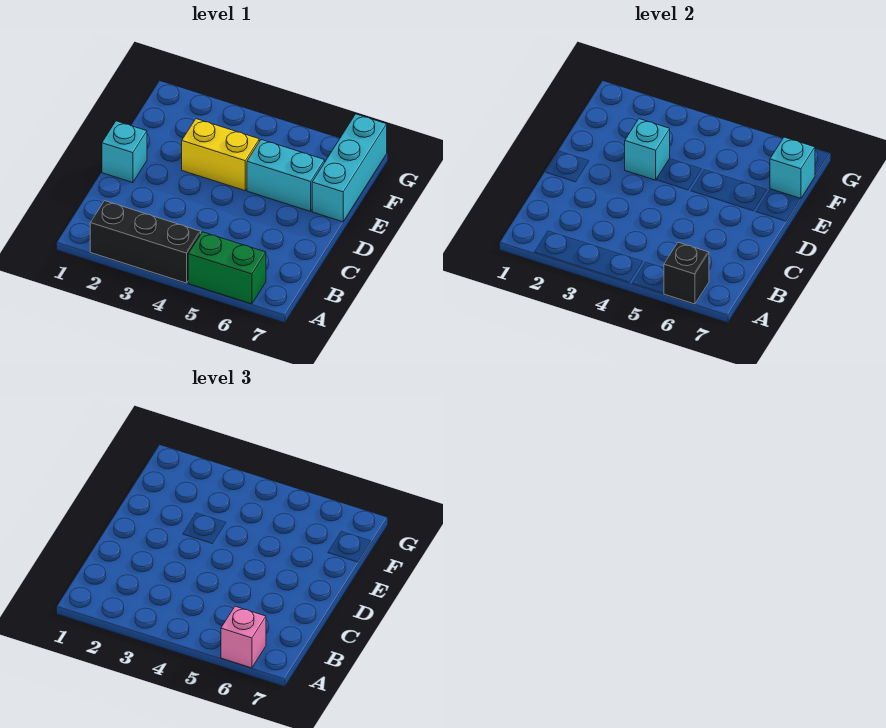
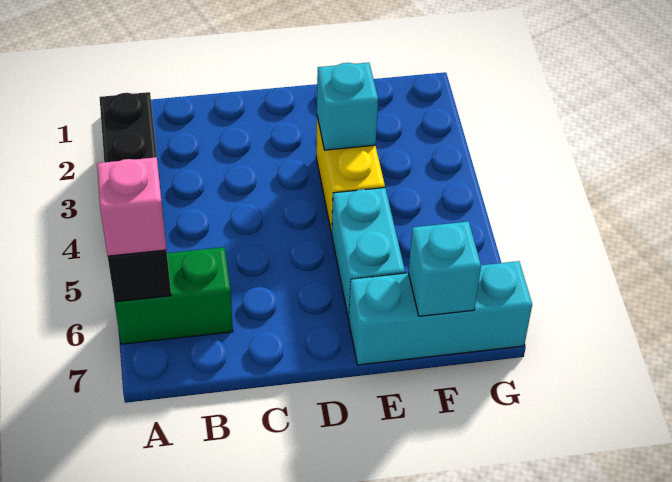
green brick A5:A6 level 1 -> green brick A6:B6 level 1
cyan brick D1 level 1 -> none

